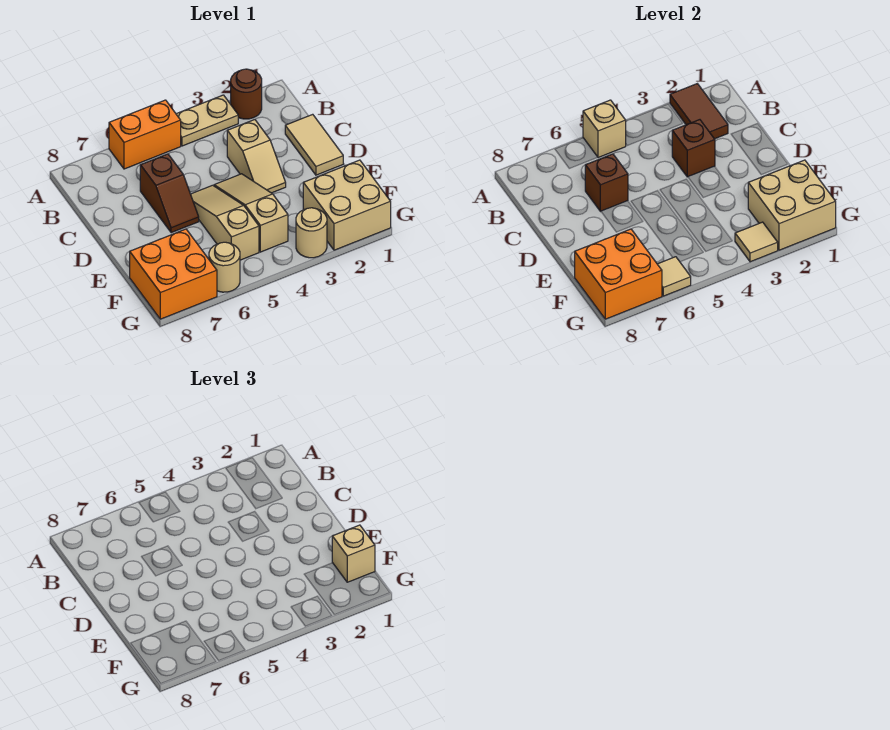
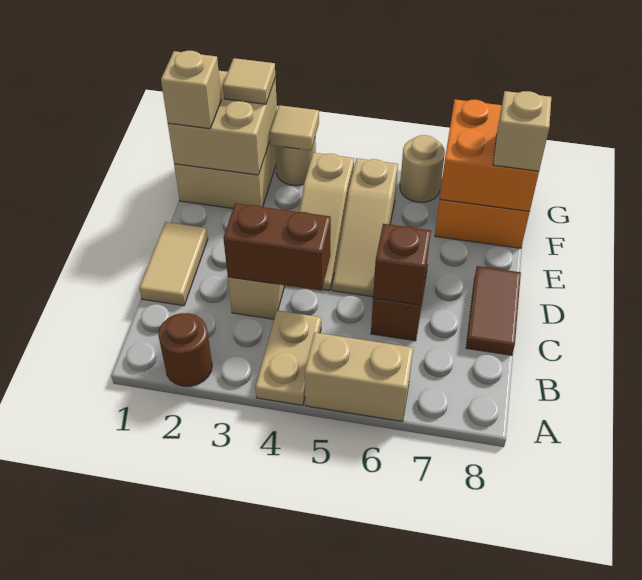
brown tile A2:B2 level 2 -> brown tile C8:D8 level 1
tan plate A3:A4 level 1 -> tan plate A4:B4 level 1
orange brick A5:A6 level 1 -> tan brick A5:A6 level 1
tan brick A5 level 2 -> tan brick F8 level 3
brown brick C3 level 2 -> brown brick C3:C4 level 2
tan tile G6 level 2 -> tan tile G2 level 3

